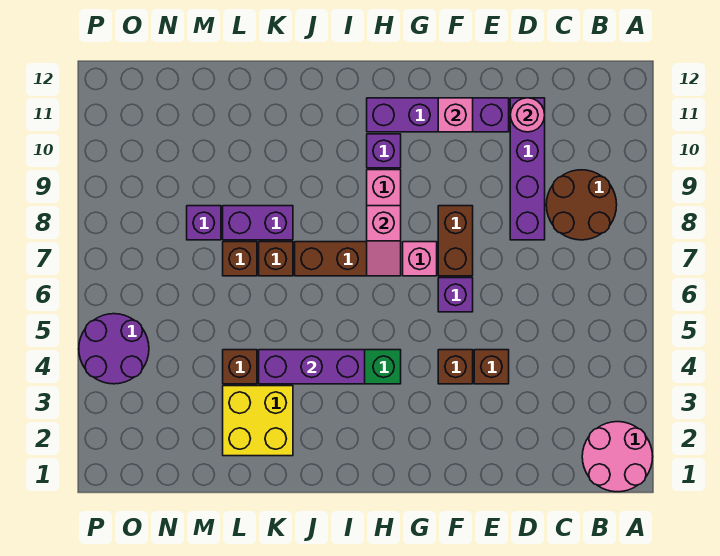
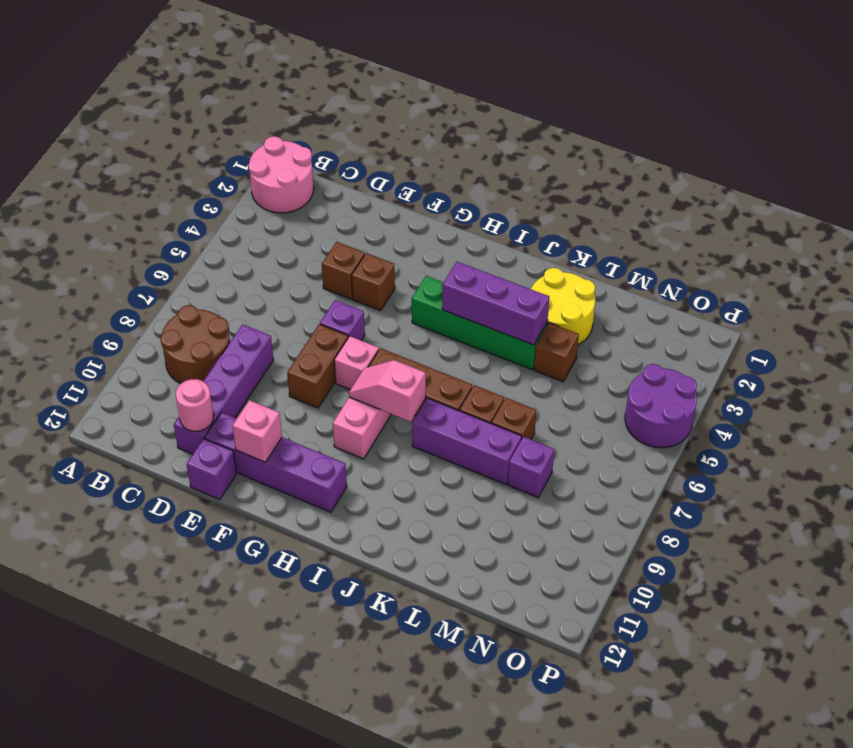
pink slope H7:H8 level 2 top 8 -> pink slope H8:I8 level 2 top I
purple brick H10 level 1 -> purple brick E12 level 1
yellow brick K2:L3 level 1 -> yellow round brick K2:L3 level 1
purple brick K8:L8 level 1 -> purple brick J8:L8 level 1

